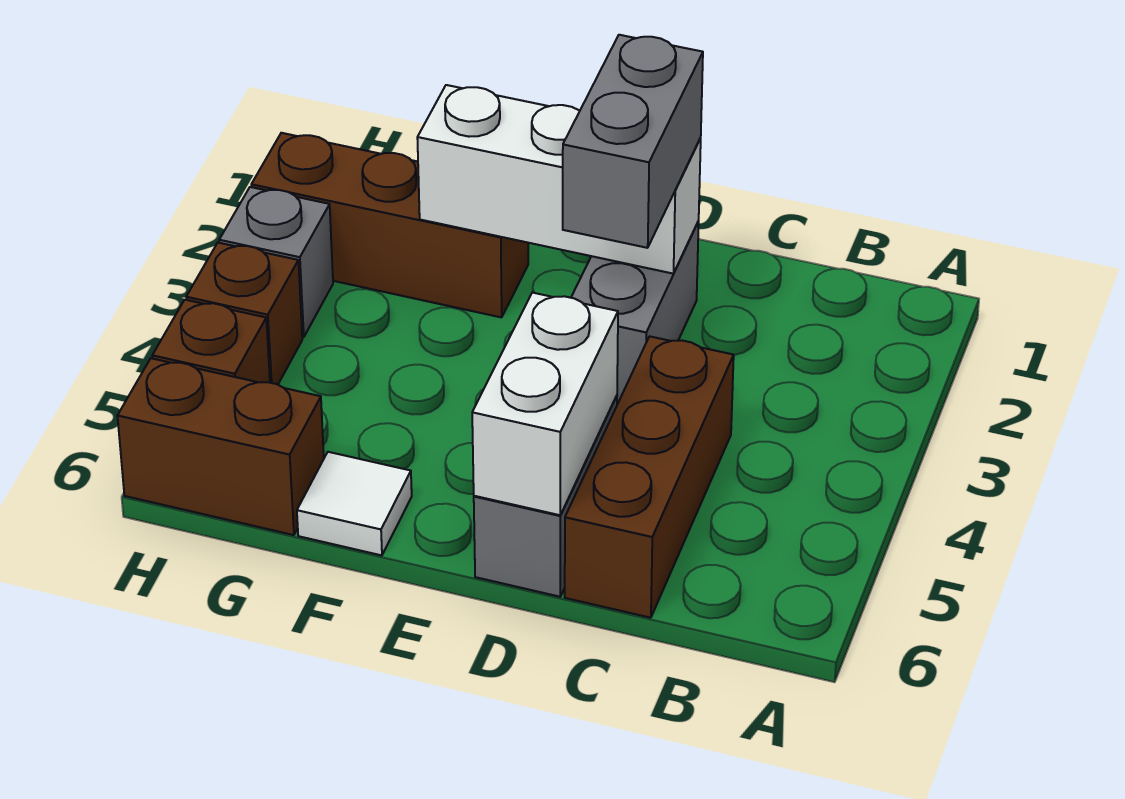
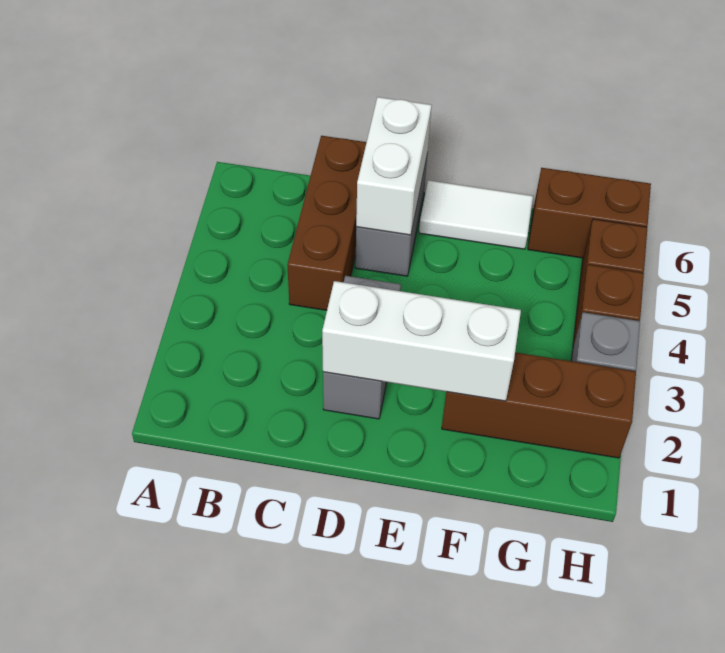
grey brick D2:D3 level 3 -> none
white tile F6 level 1 -> white tile E6:F6 level 1

